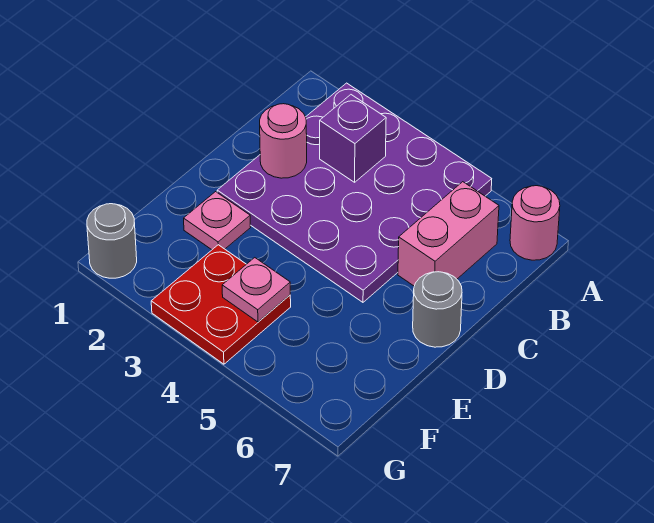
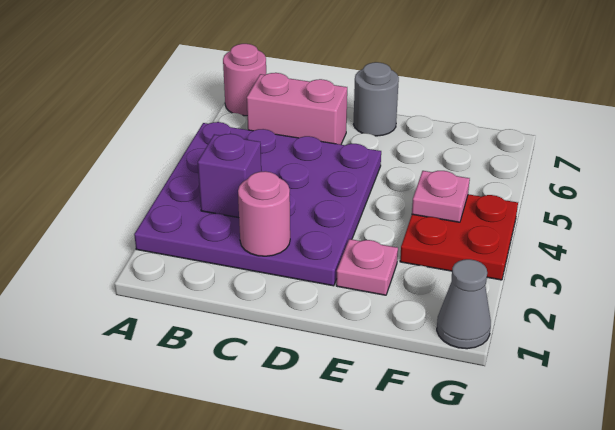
grey round brick G1 level 1 -> grey cone G1 level 1

